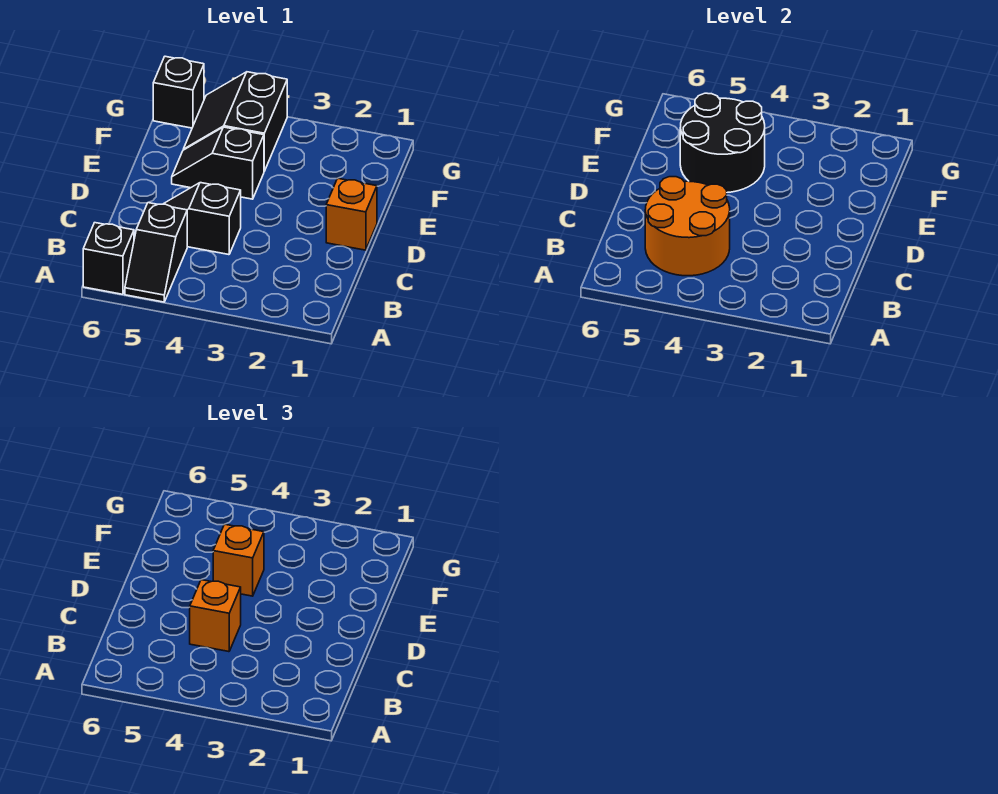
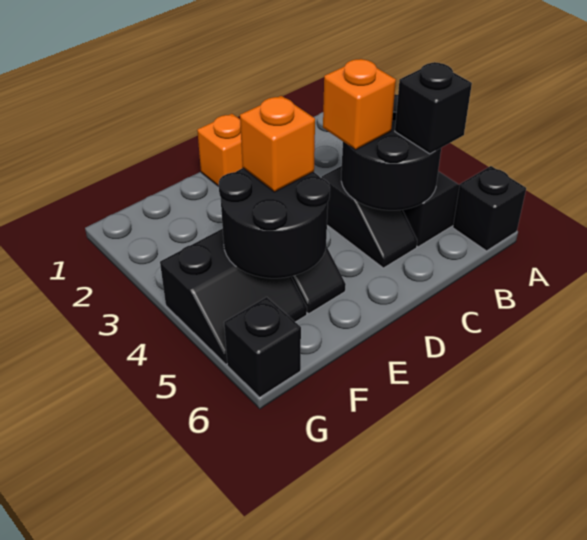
orange round brick B4:C5 level 2 -> black round brick B4:C5 level 2
none -> black brick B5 level 3

